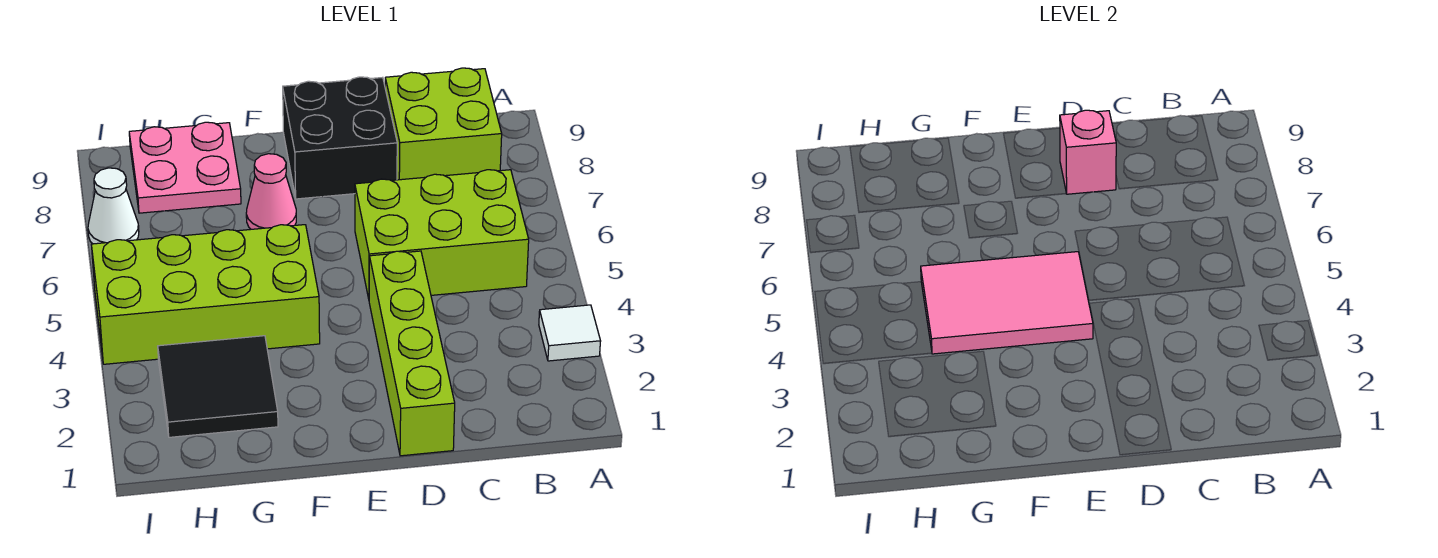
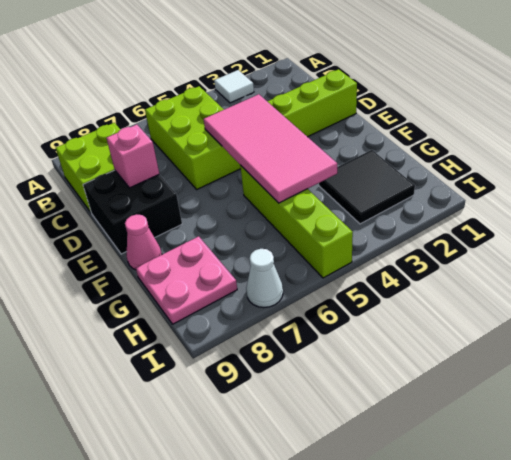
pink tile E4:G5 level 2 -> pink tile D4:G5 level 2
lime brick F4:I5 level 1 -> lime brick F5:I5 level 1
pink cone F7 level 1 -> pink cone F9 level 1

